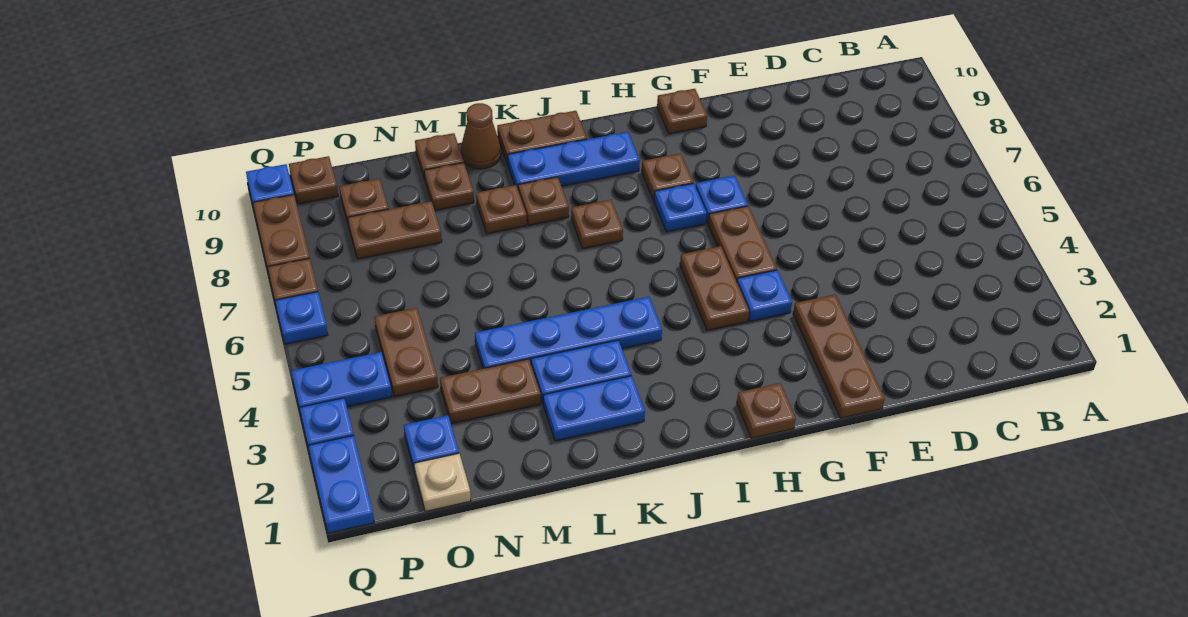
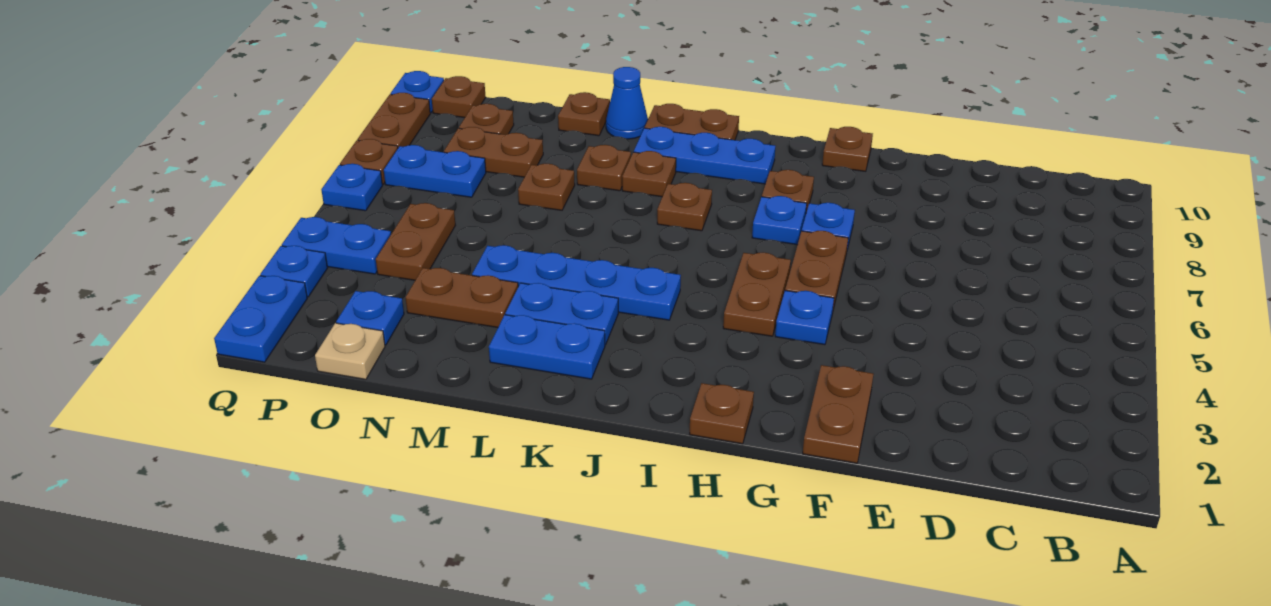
brown plate F1:F3 level 1 -> brown plate F1:F2 level 1
brown cone L10 level 1 -> blue cone L10 level 1
brown plate M9 level 1 -> brown plate M7 level 1
none -> blue plate O7:P7 level 1

